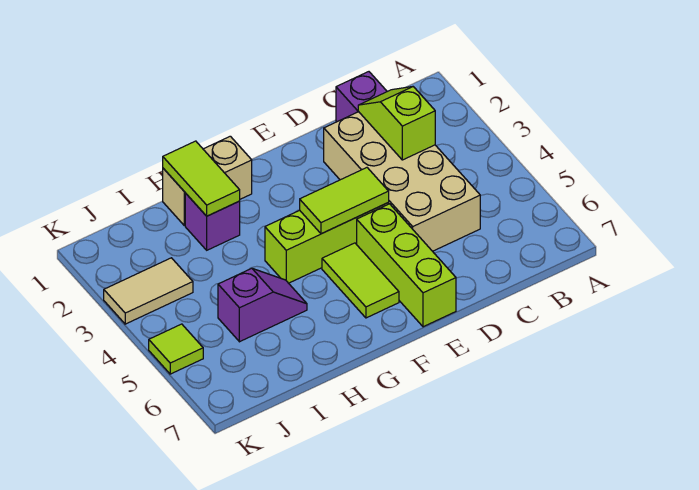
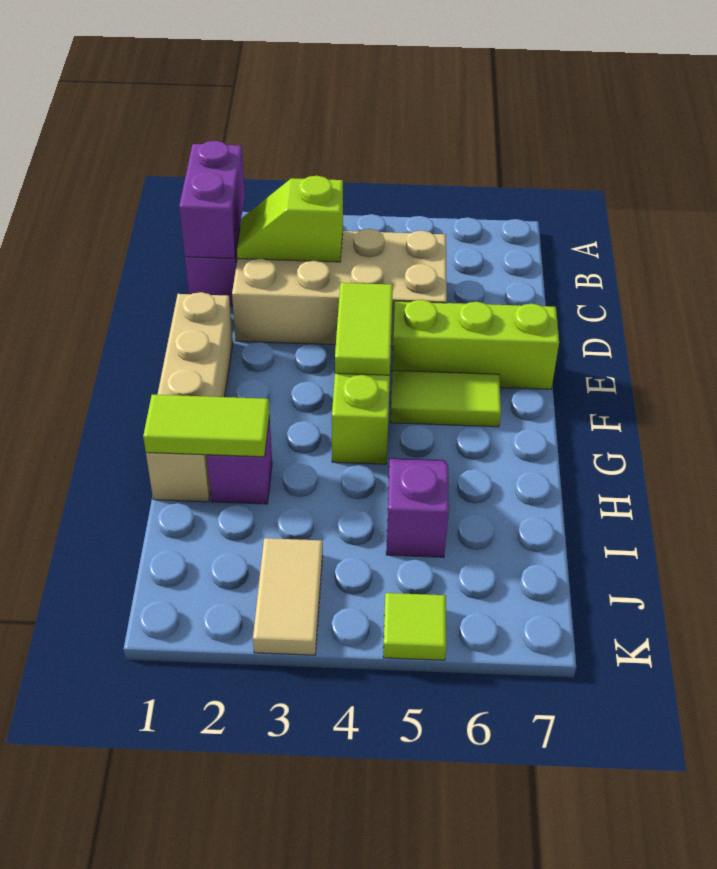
none -> purple brick B1:C1 level 2
tan brick G1:H1 level 1 -> tan brick E1:H1 level 1

